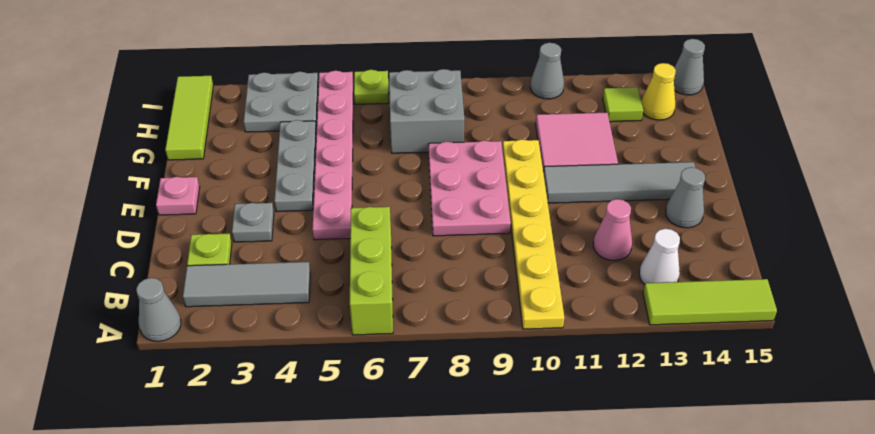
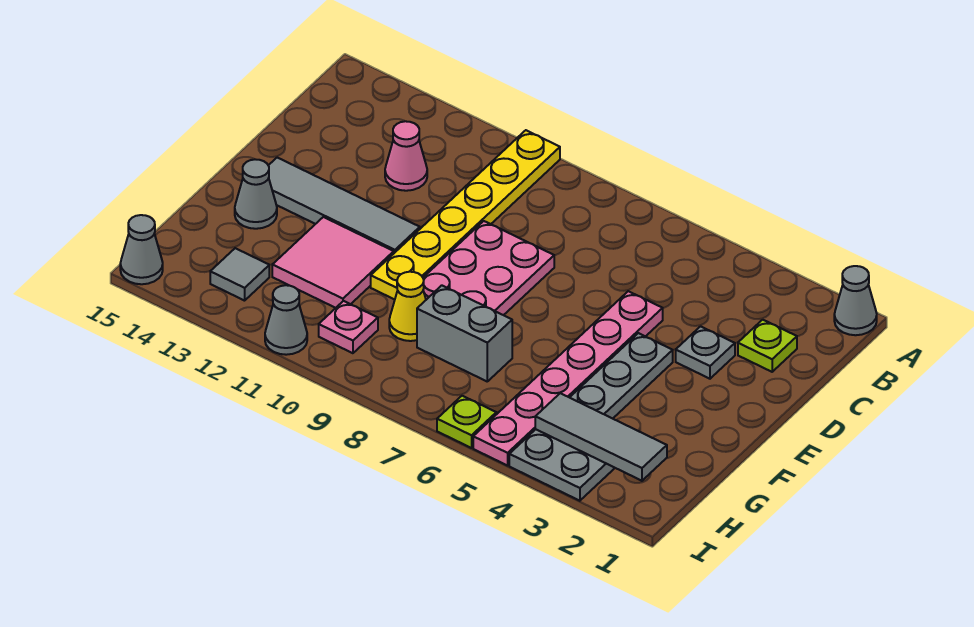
lime brick A6:C6 level 1 -> none
lime tile A13:A15 level 1 -> none
grey tile B2:B4 level 1 -> grey tile H2:H4 level 2
white cone B13 level 1 -> none
grey cone D14 level 1 -> grey cone F14 level 1
pink plate E1 level 1 -> pink plate H10 level 1
lime tile G1:I1 level 1 -> none
grey brick G7:H8 level 1 -> grey brick G7:G8 level 1
lime tile H13 level 1 -> grey tile H13 level 1
yellow cone H14 level 1 -> yellow cone G9 level 1

